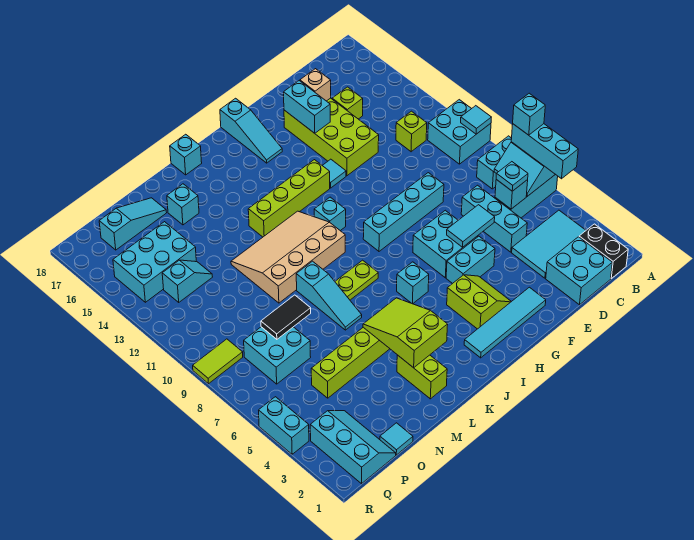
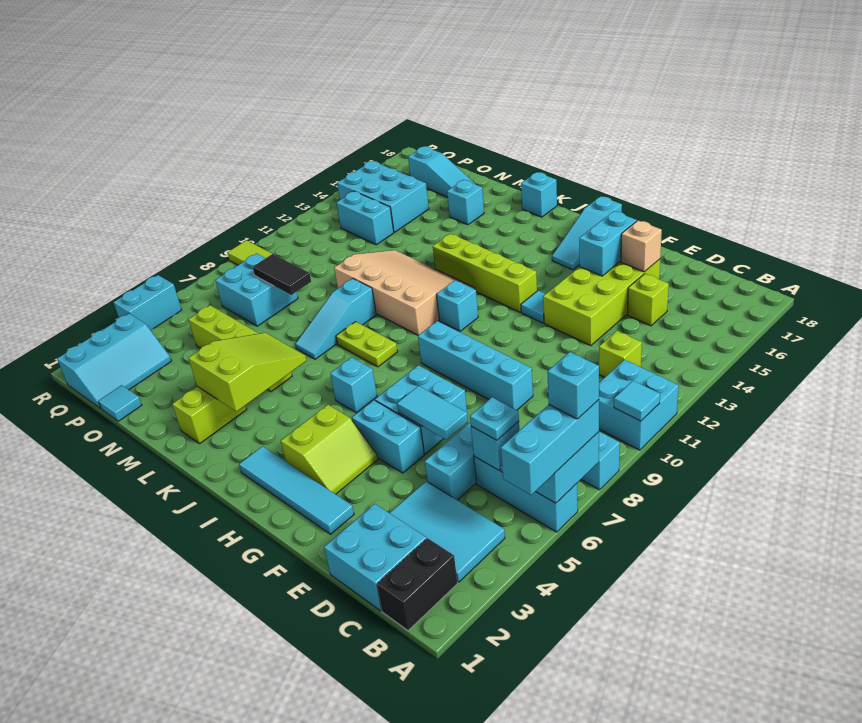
cyan slope O13:P13 level 1 top P -> cyan brick O13:P13 level 1

